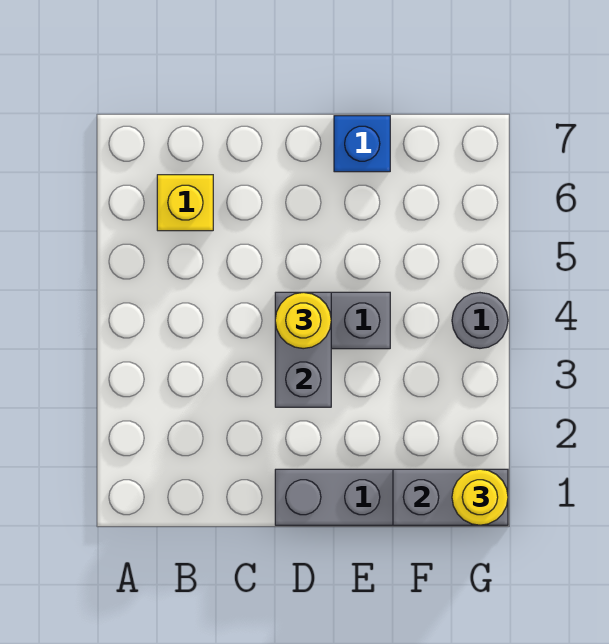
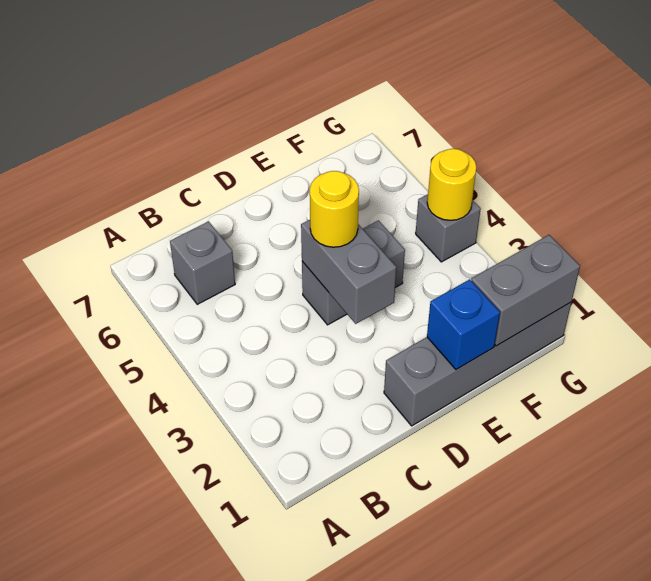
yellow brick B6 level 1 -> grey brick B6 level 1
blue brick E7 level 1 -> blue brick E1 level 2
yellow round brick G1 level 3 -> yellow round brick G4 level 2
grey round brick G4 level 1 -> grey brick G4 level 1

